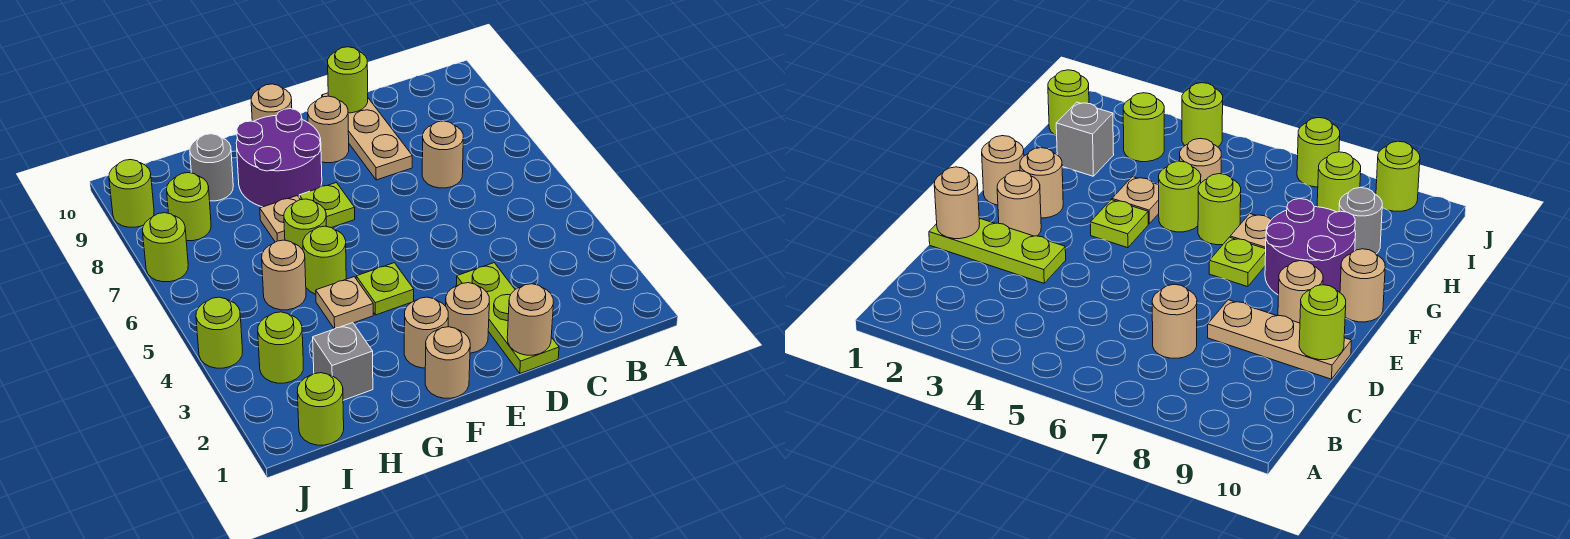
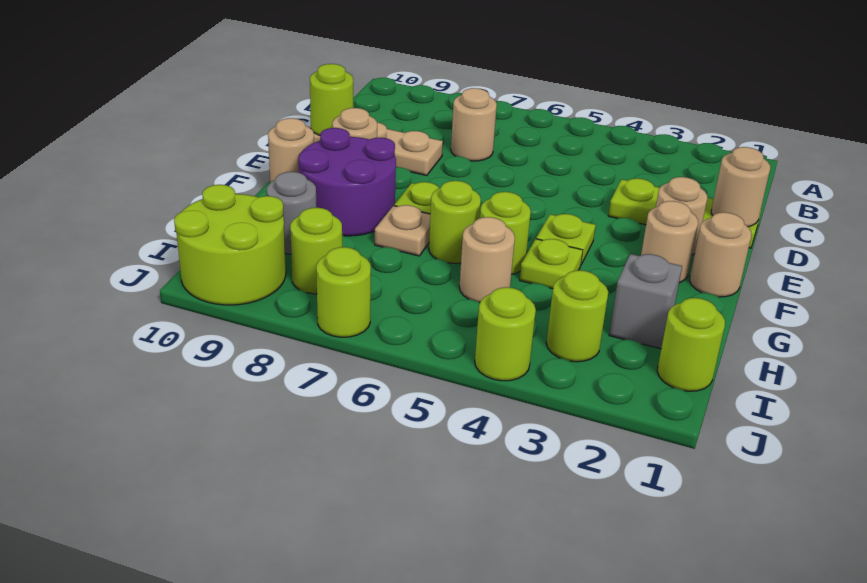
tan plate G4 level 1 -> lime plate G4 level 1
lime round brick J9 level 1 -> lime round brick I9:J10 level 1

